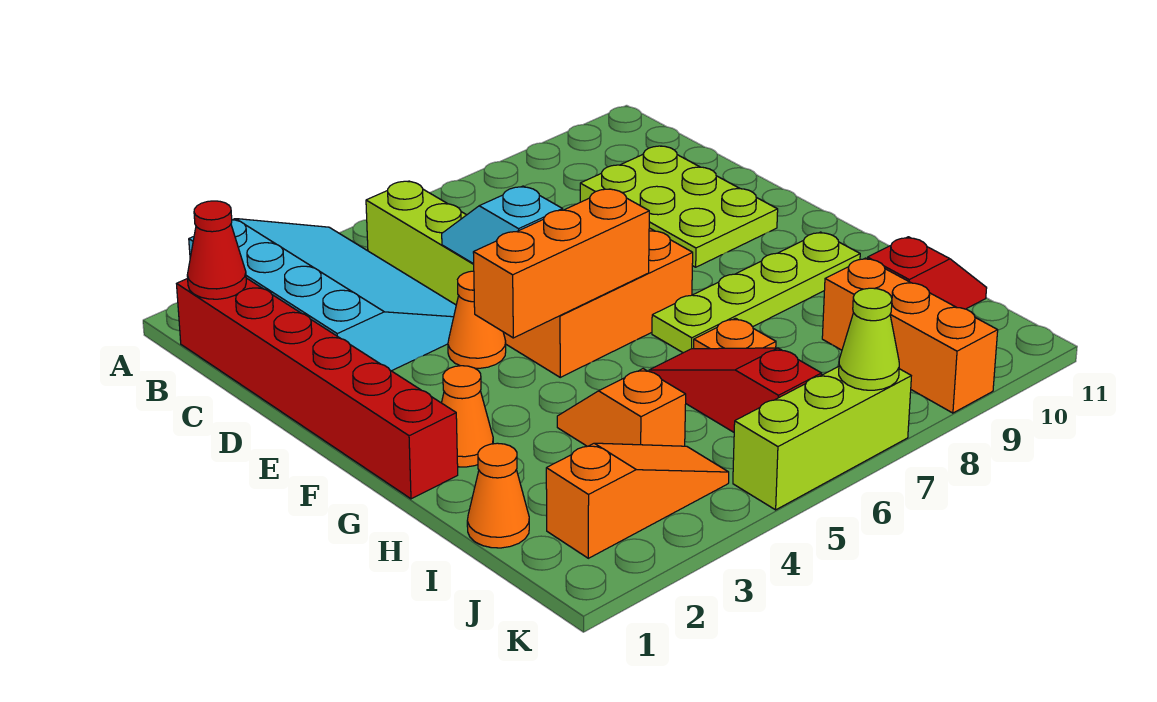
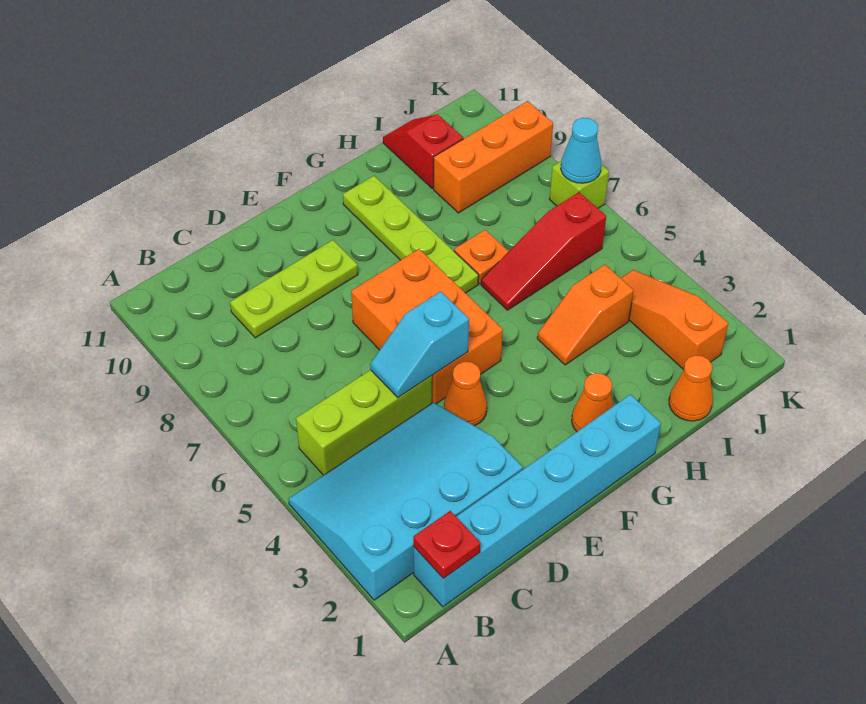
red brick B1:G1 level 1 -> cyan brick B1:G1 level 1
red cone B1 level 2 -> red plate B1 level 2
lime plate C9:E10 level 1 -> lime plate C9:E9 level 1
orange brick F4:F6 level 2 -> none
lime brick K5:K7 level 1 -> lime brick K7 level 1
lime cone K7 level 2 -> cyan cone K7 level 2

